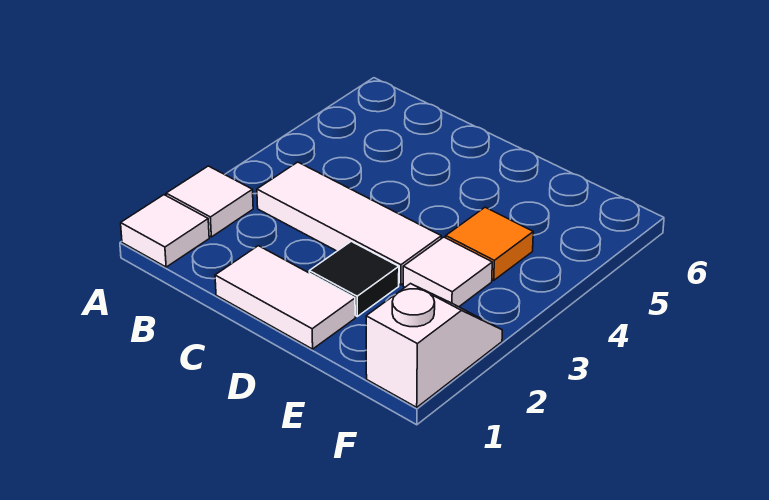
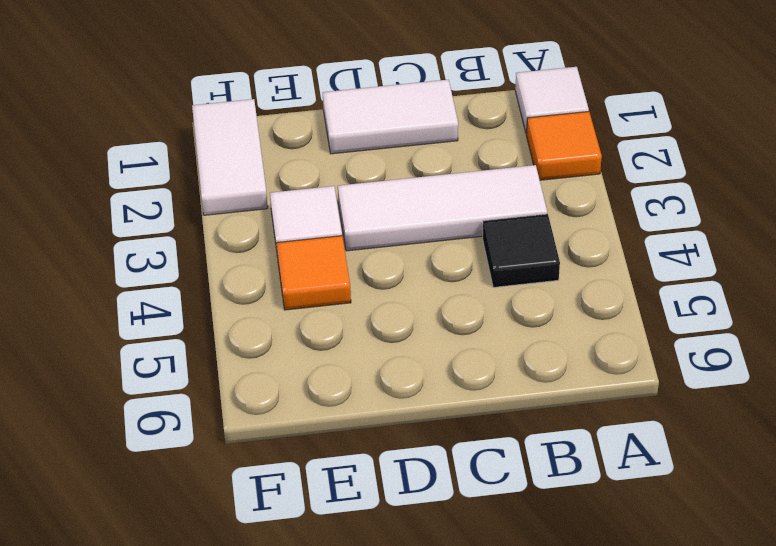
white tile A2 level 1 -> orange tile A2 level 1
black tile D2 level 1 -> black tile B4 level 1
white slope F1:F2 level 1 top 1 -> white tile F1:F2 level 1

